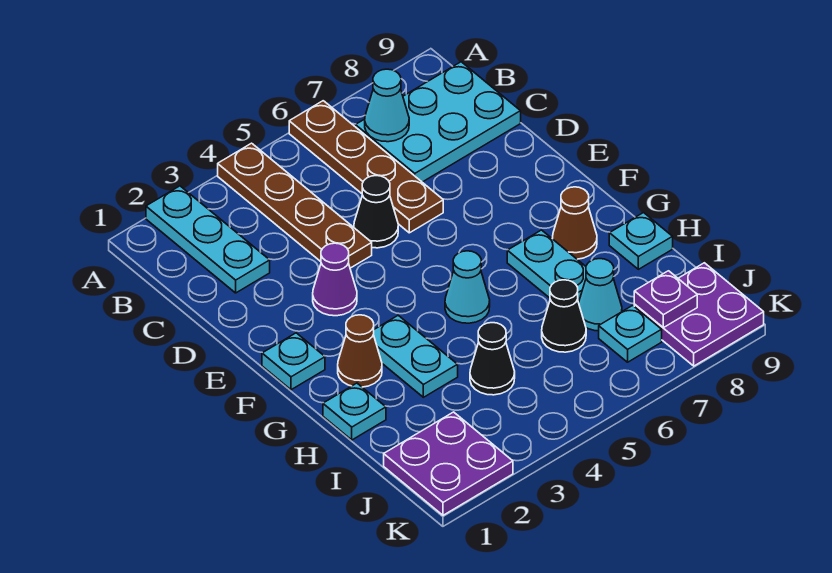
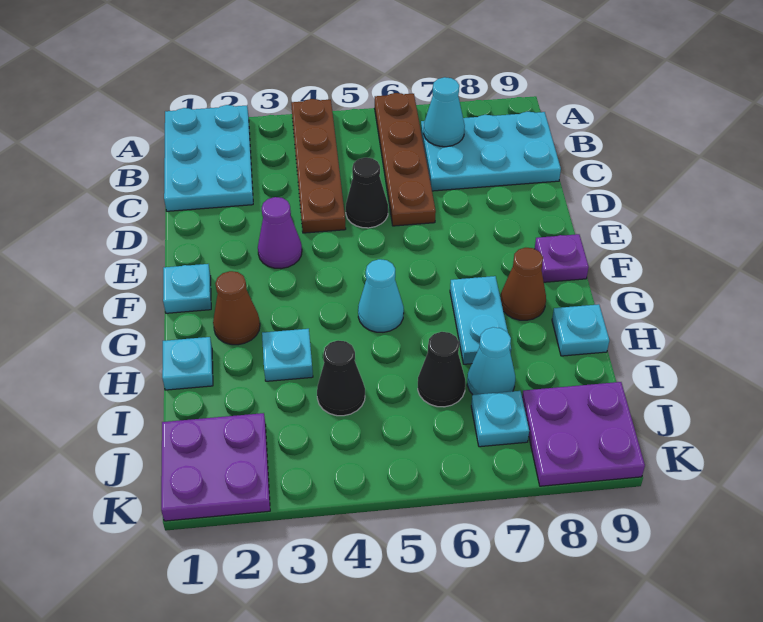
cyan plate A2:C2 level 1 -> cyan plate A1:C2 level 1
cyan plate G3:H3 level 1 -> cyan plate H3 level 1
purple plate J8 level 2 -> purple plate F9 level 1

